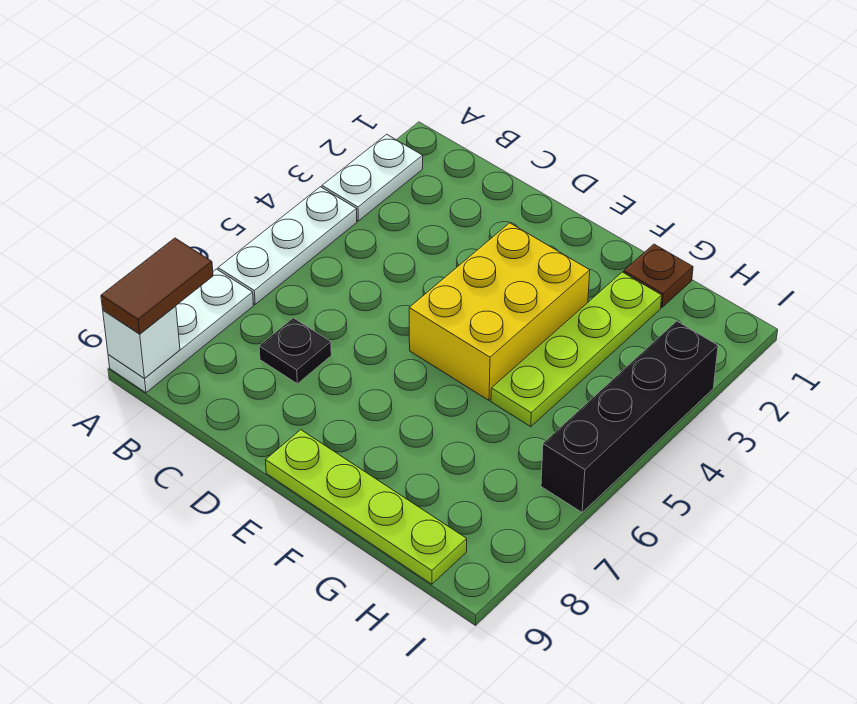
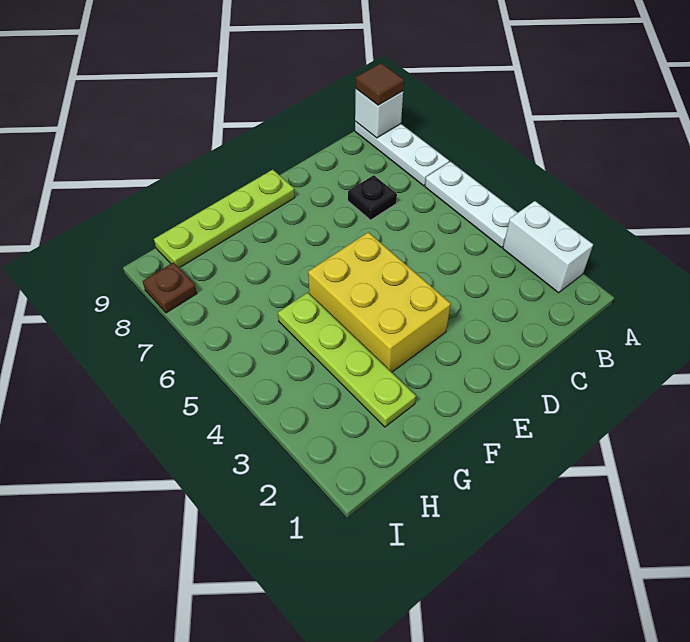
white plate A2:A3 level 1 -> white brick A2:A3 level 1
brown tile A8:A9 level 3 -> brown tile A9 level 3
brown plate G1 level 1 -> brown plate I8 level 1
black brick I3:I6 level 1 -> none

